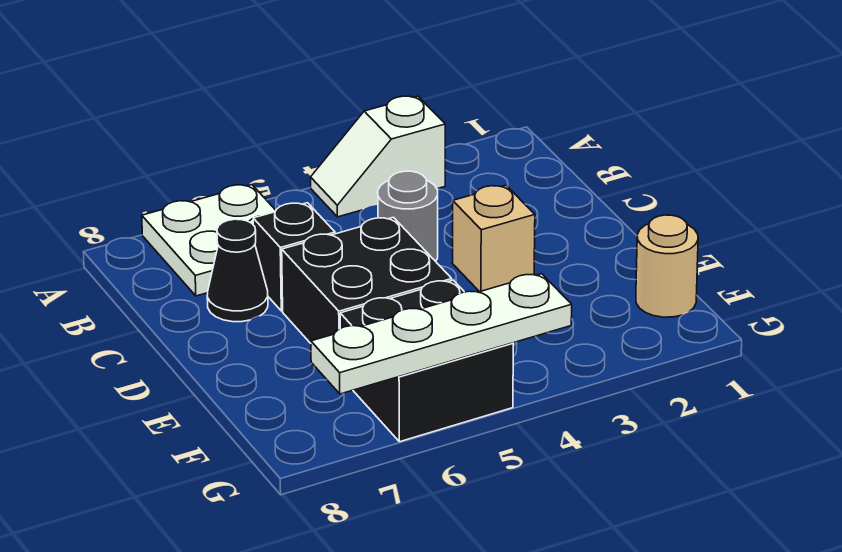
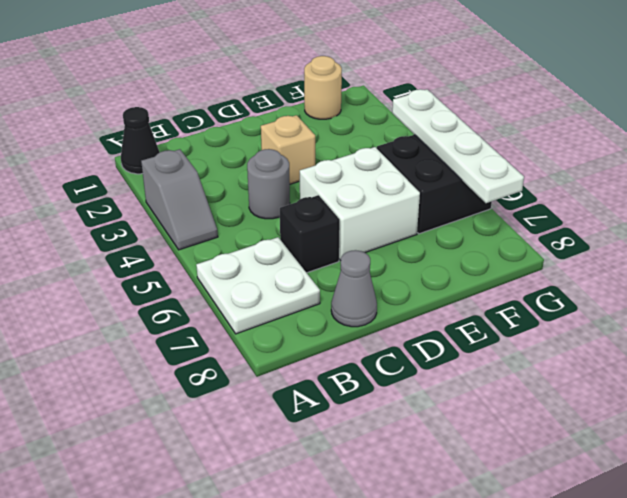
white slope A3:A4 level 1 top 3 -> grey slope A3:A4 level 1 top 3
black cone C7 level 1 -> black cone A1 level 1
none -> grey cone C8 level 1
black brick D5:E6 level 1 -> white brick D5:E6 level 1

